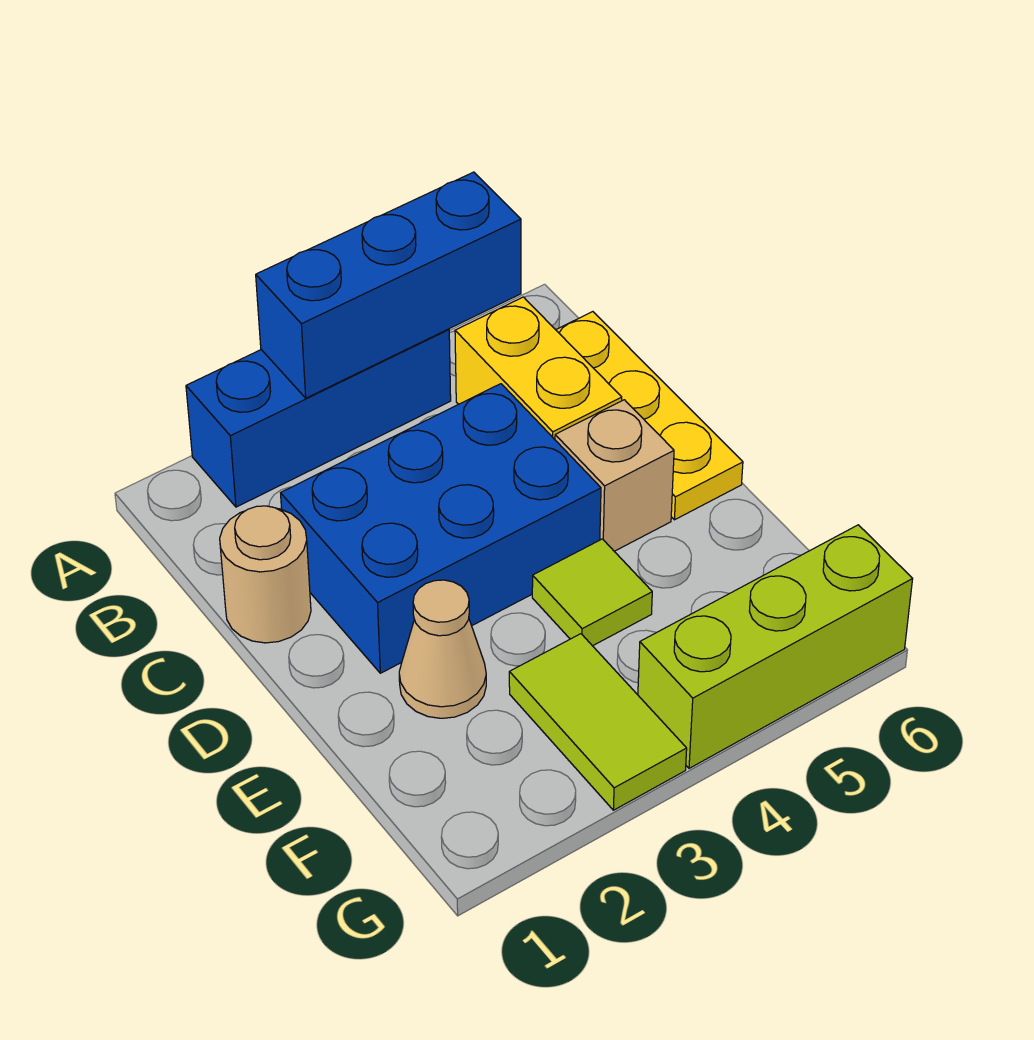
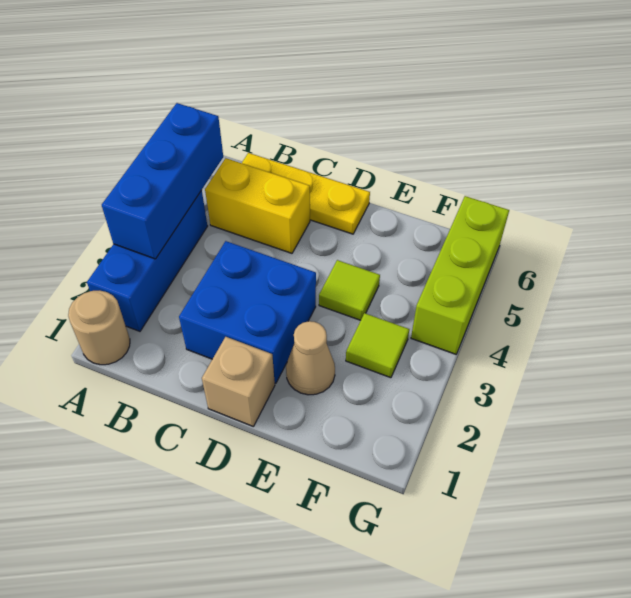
tan round brick C1 level 1 -> tan round brick A1 level 1
blue brick C2:D4 level 1 -> blue brick C2:D3 level 1
tan brick D5 level 1 -> tan brick D1 level 1
lime tile F3:G3 level 1 -> lime tile F3 level 1

